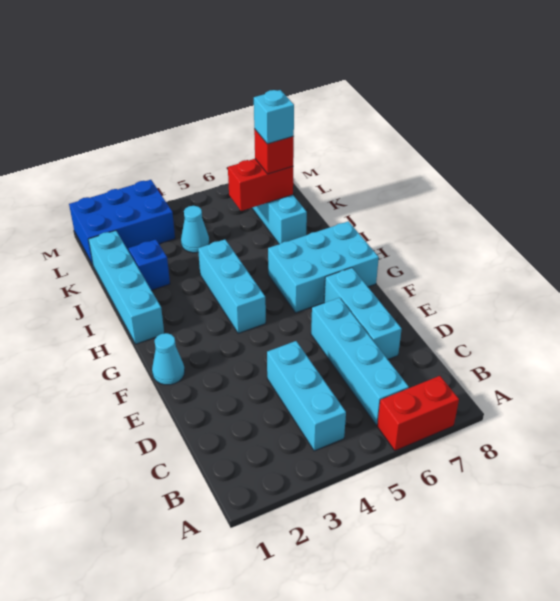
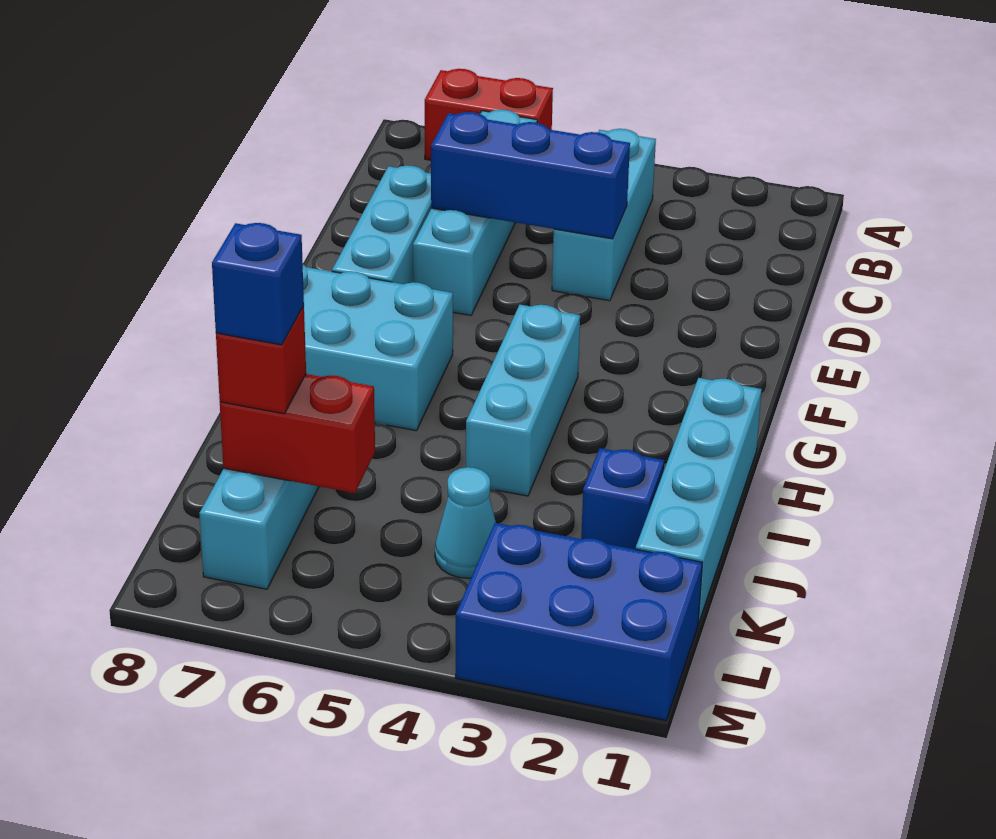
none -> blue brick D4:D6 level 2
cyan cone F1 level 1 -> none
cyan brick K7 level 4 -> blue brick K7 level 4

